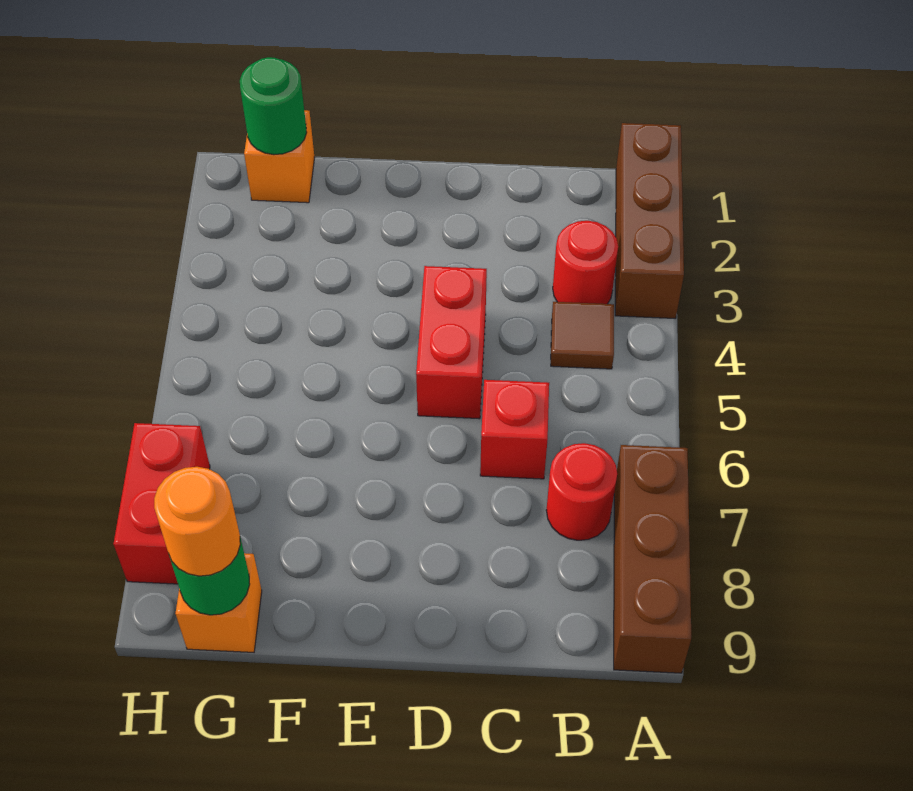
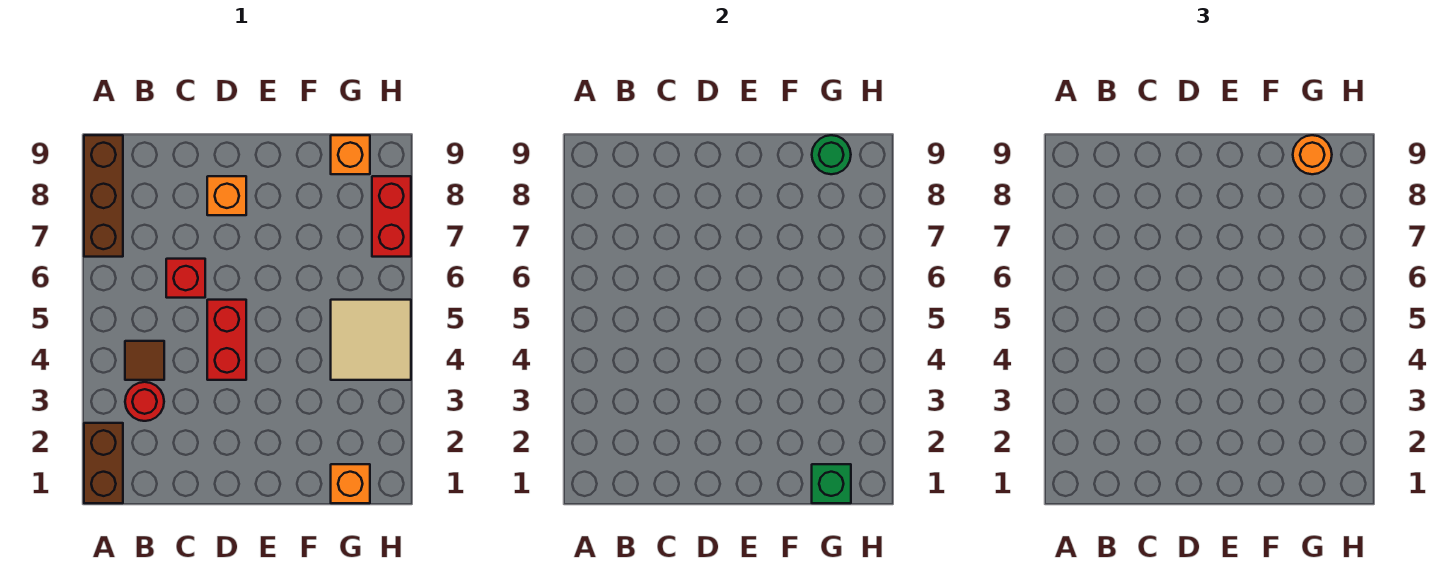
brown brick A1:A3 level 1 -> brown brick A1:A2 level 1
red round brick B7 level 1 -> none
none -> orange brick D8 level 1
green round brick G1 level 2 -> green brick G1 level 2
none -> tan tile G4:H5 level 1

